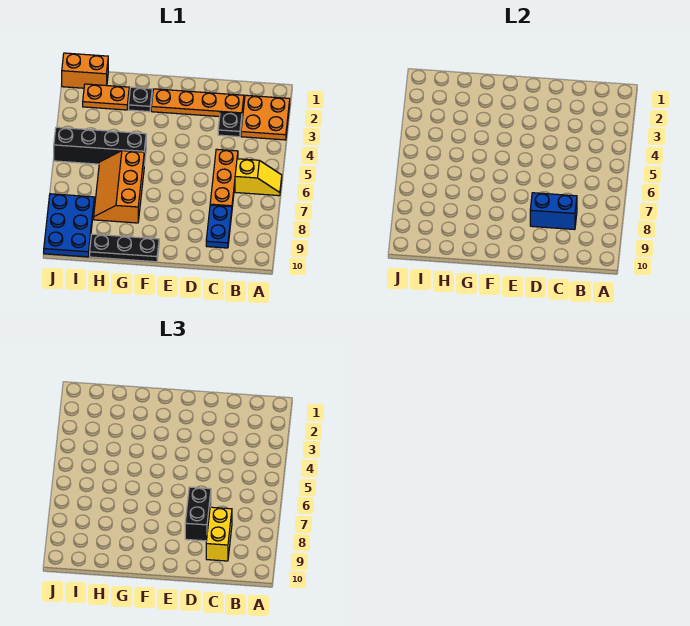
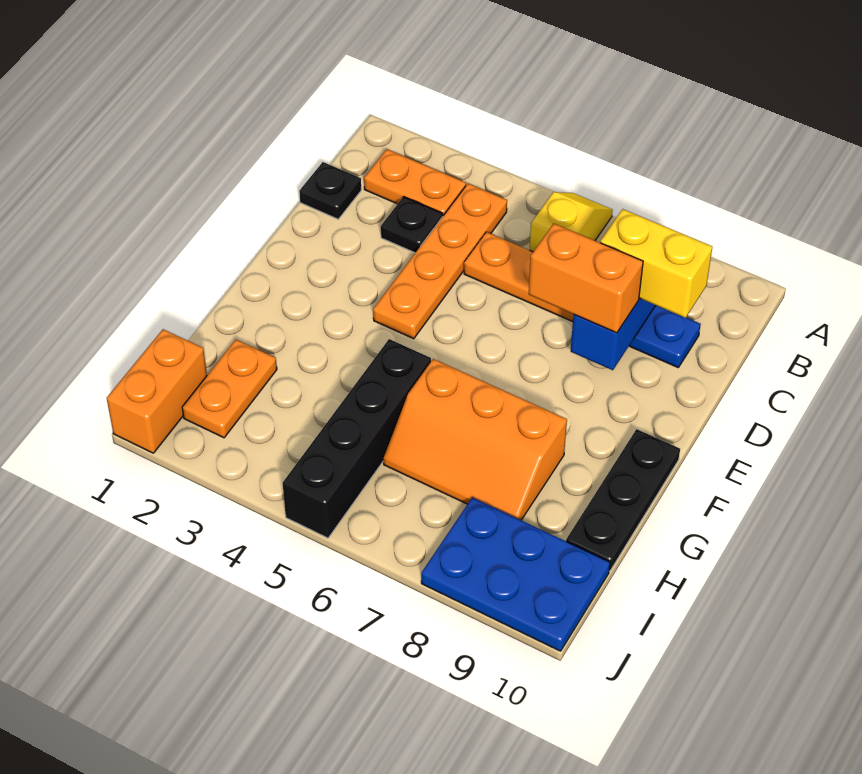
orange plate A2:B3 level 1 -> orange plate B2:B3 level 1
orange plate C2:F2 level 1 -> orange plate B4:E4 level 1
black brick D7:D8 level 3 -> orange brick D7:D8 level 3
black plate G2 level 1 -> black plate C1 level 1

